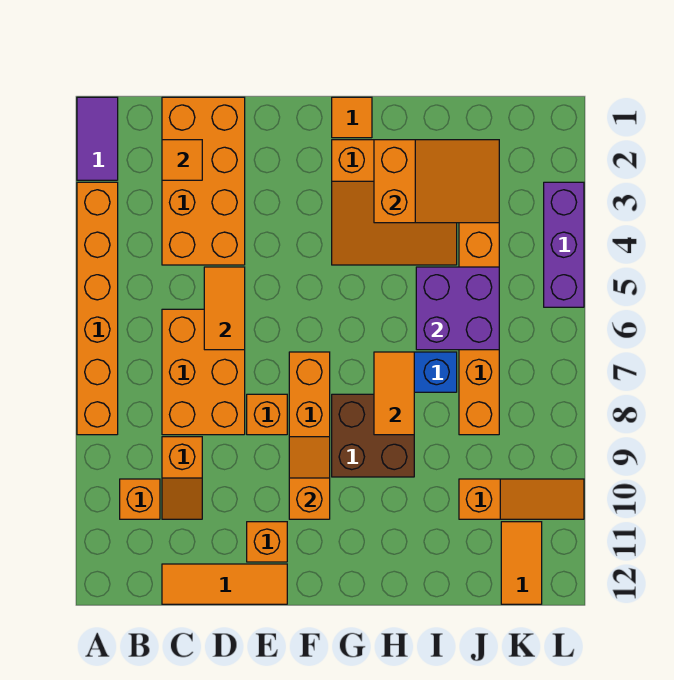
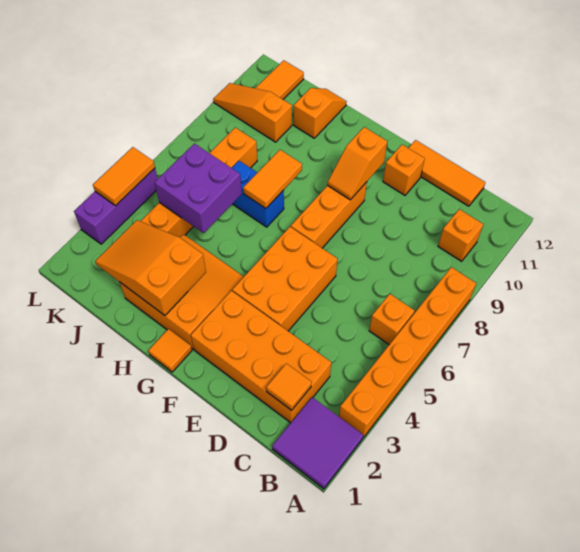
purple tile A1:A2 level 1 -> purple tile A1:B2 level 1
orange brick C1:D4 level 1 -> orange brick C2:F3 level 1
orange brick C6:D8 level 1 -> orange brick E4:F6 level 1
orange slope C9:C10 level 1 top 9 -> orange slope I11:I12 level 1 top 11
orange tile D5:D6 level 2 -> orange tile L4:L5 level 2
orange brick E8 level 1 -> orange brick B6 level 1
brown brick G8:H9 level 1 -> none

